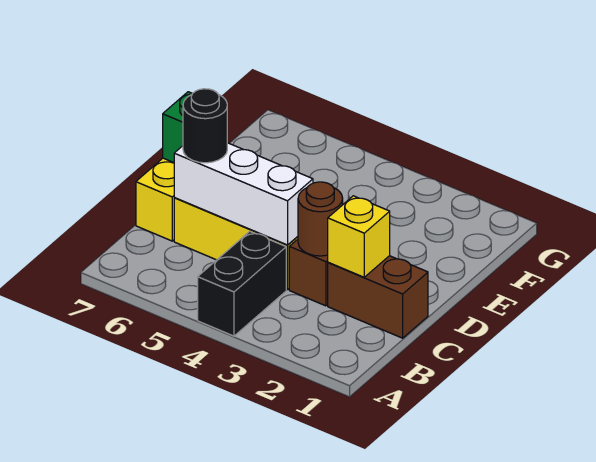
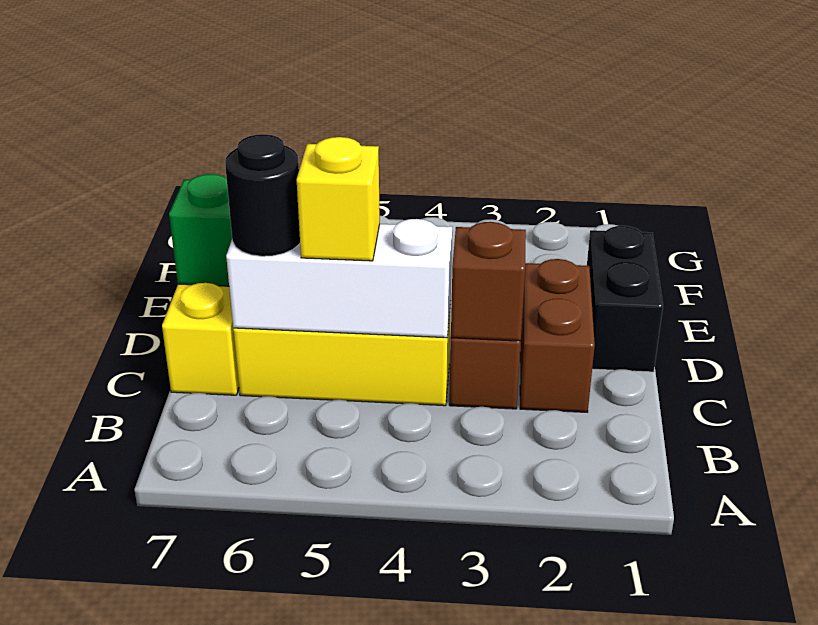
black brick A4:B4 level 1 -> black brick D1:E1 level 1
brown brick C1:C2 level 1 -> brown brick C2:D2 level 1
yellow brick C2 level 2 -> yellow brick C5 level 3
brown round brick C3 level 2 -> brown brick C3 level 2

